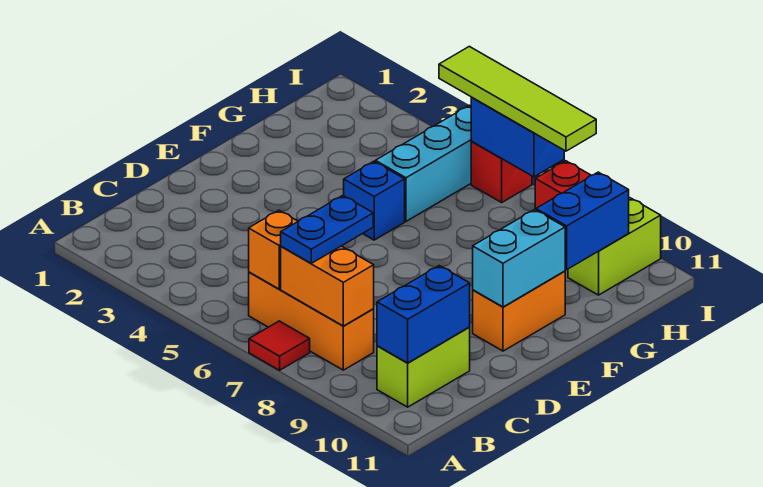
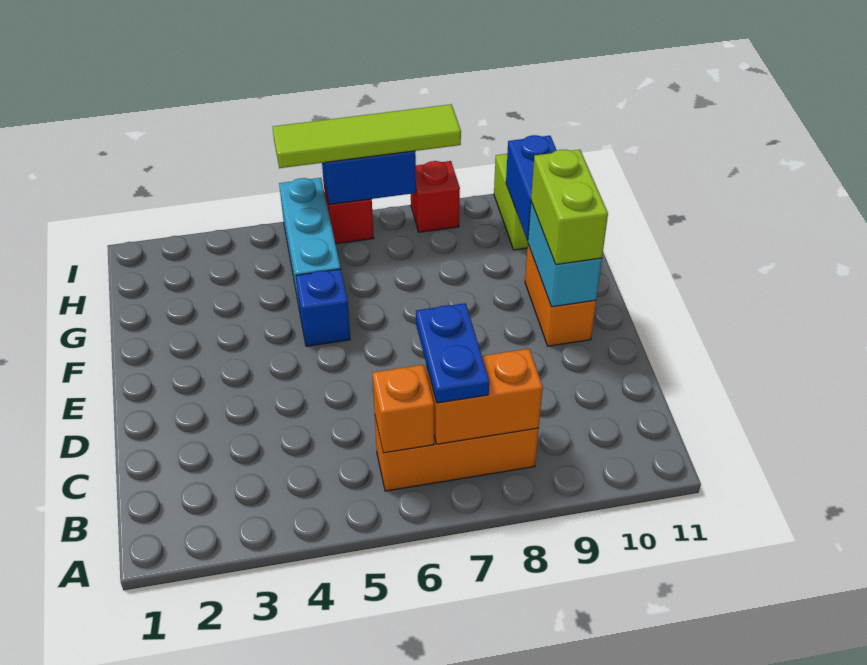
red tile A7 level 1 -> none
lime brick B10:C10 level 1 -> lime brick E10:F10 level 3
blue brick B10:C10 level 2 -> none

